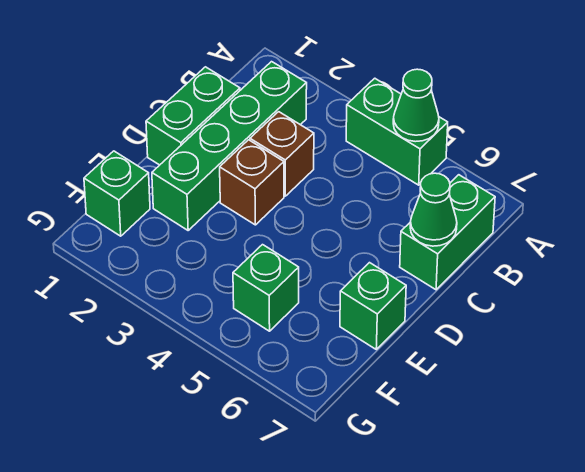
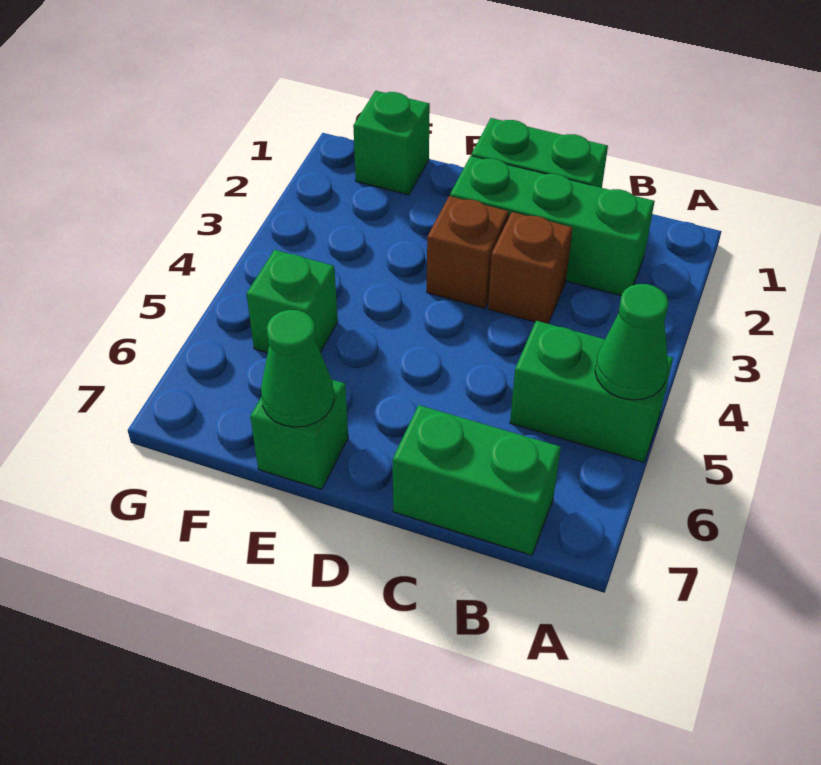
green brick A4:A5 level 1 -> green brick A5:B5 level 1
green brick B2:E2 level 1 -> green brick B2:D2 level 1
green cone C7 level 2 -> green cone E7 level 2

